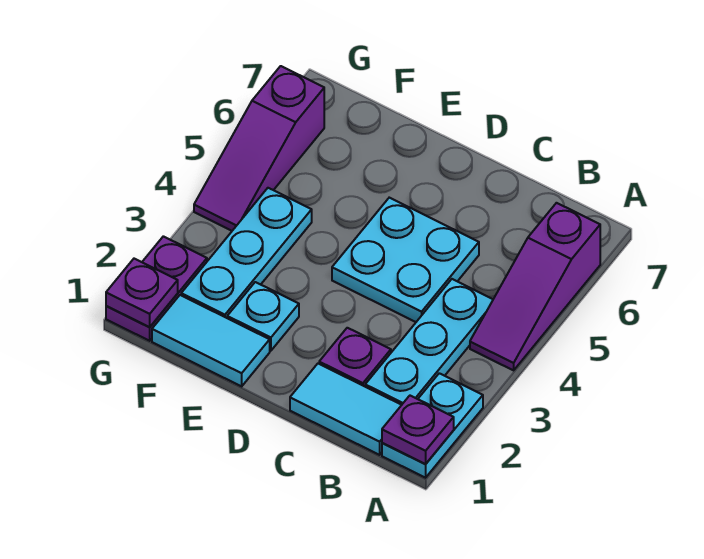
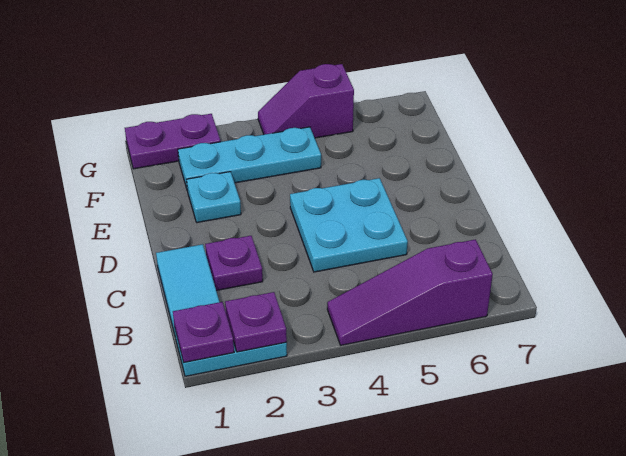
cyan plate B2:B4 level 1 -> none
cyan tile E1:F1 level 1 -> none
purple plate G1 level 2 -> purple plate A2 level 2
purple slope G4:G6 level 1 top 6 -> purple slope G4:G5 level 1 top 5

